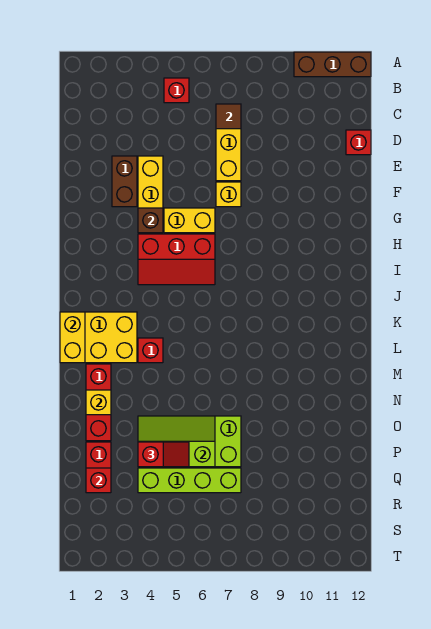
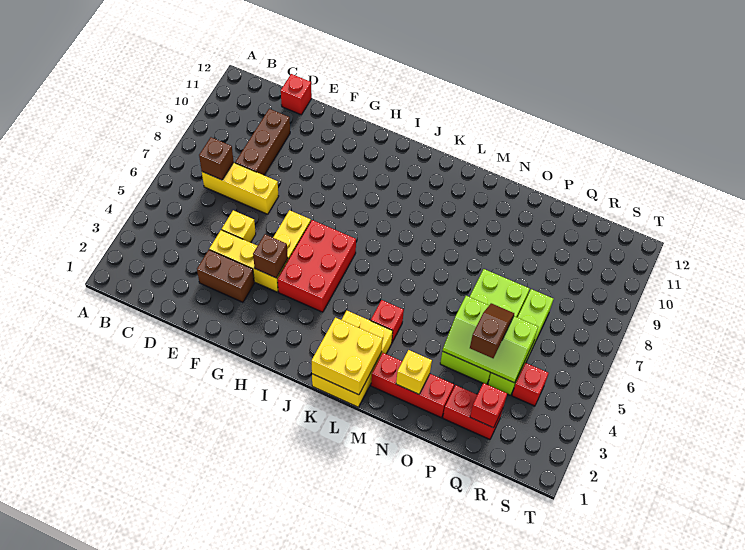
brown brick A10:A12 level 1 -> brown brick D8:D10 level 1
red brick B5 level 1 -> red brick R4 level 1
brown tile C7 level 2 -> brown brick C7 level 2
yellow brick F7 level 1 -> yellow brick E5 level 1
red slope H4:I6 level 1 top H -> red brick H4:I6 level 1
yellow brick K1:L1 level 2 -> yellow brick K1:L2 level 2
lime slope O4:P6 level 2 top P -> lime slope O4:Q5 level 2 top 5
red slope P4:P5 level 3 top 4 -> brown slope P4:P5 level 3 top 4

